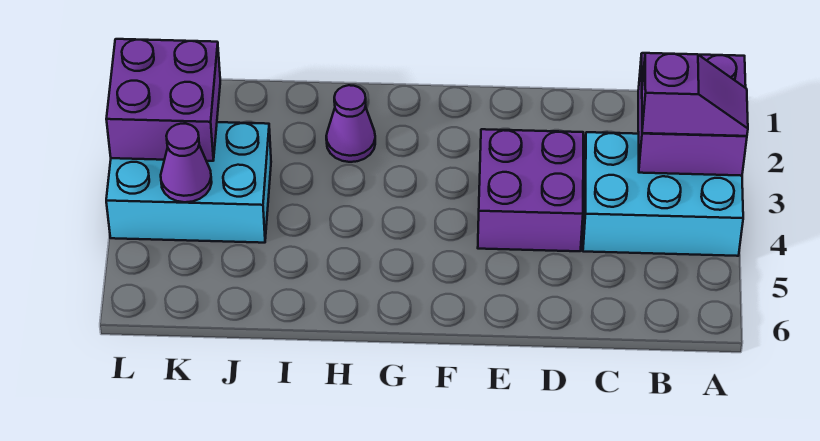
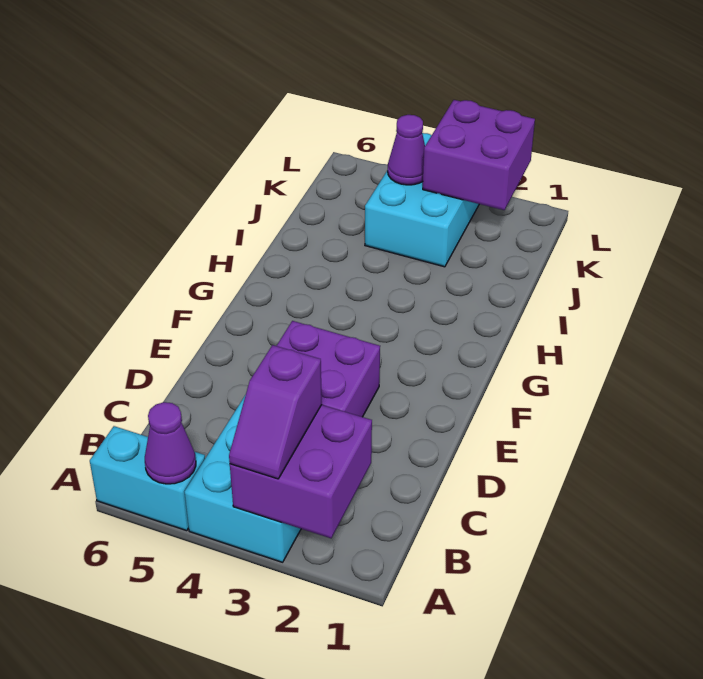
none -> cyan brick A5:A6 level 1
purple cone H2 level 1 -> purple cone A5 level 2

